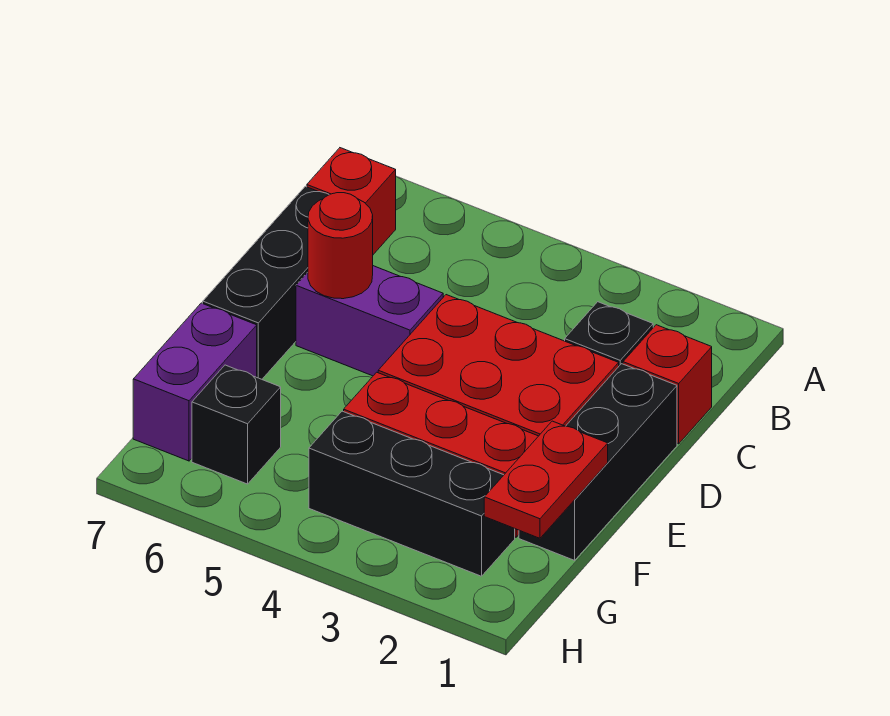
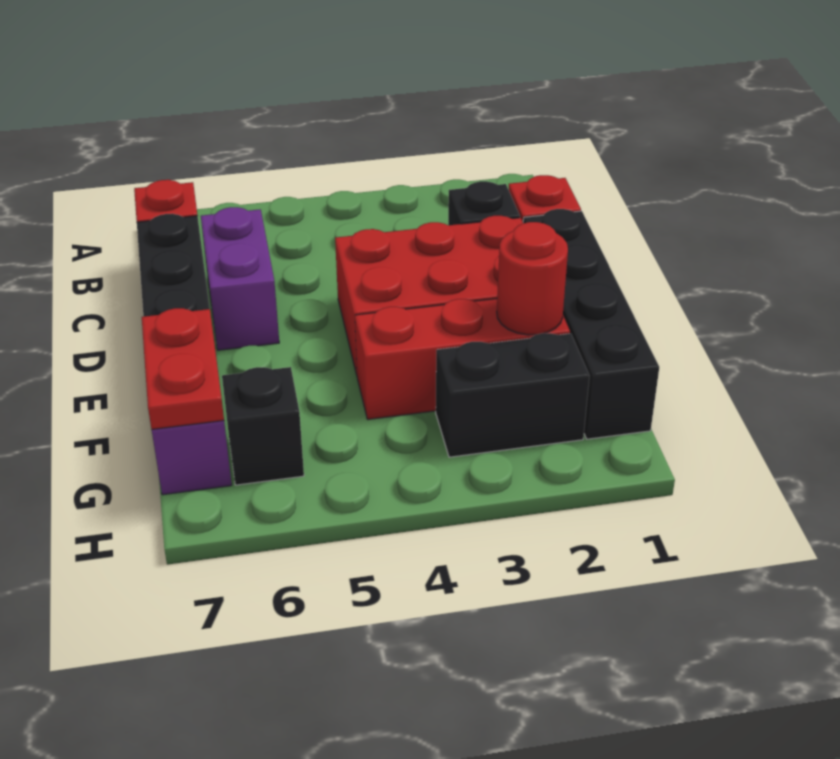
black brick D1:F1 level 1 -> black brick D1:G1 level 1
purple brick D5:D6 level 1 -> purple brick C6:D6 level 1
red round brick D6 level 2 -> red round brick F2 level 2
red plate F1:G1 level 2 -> red plate F7:G7 level 2
black brick G2:G4 level 1 -> black brick G2:G3 level 1

